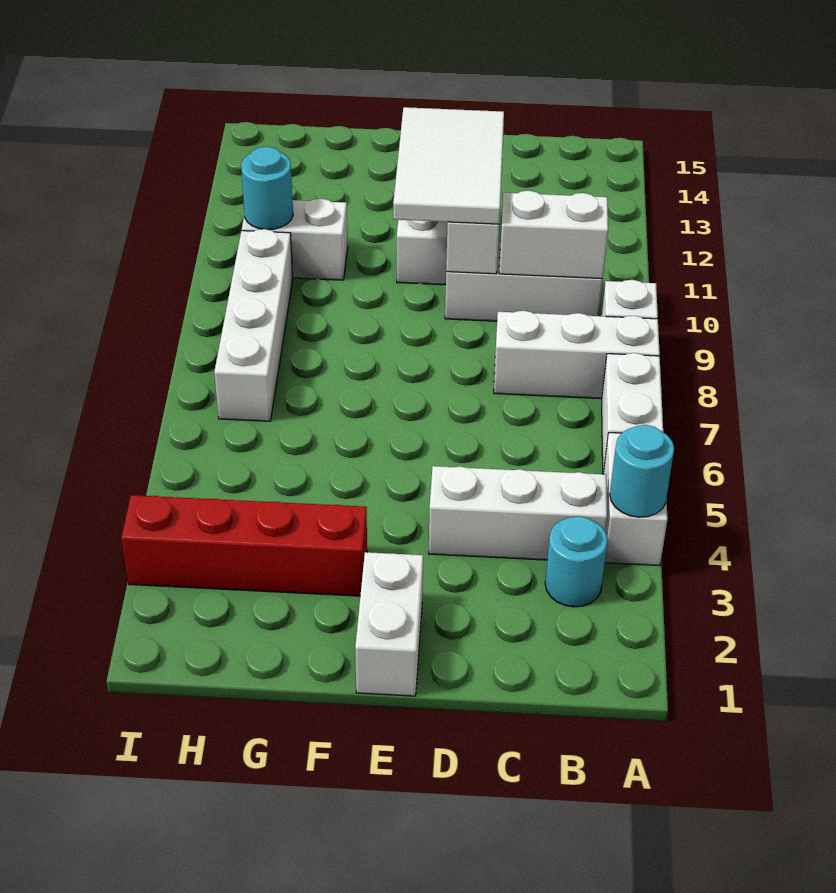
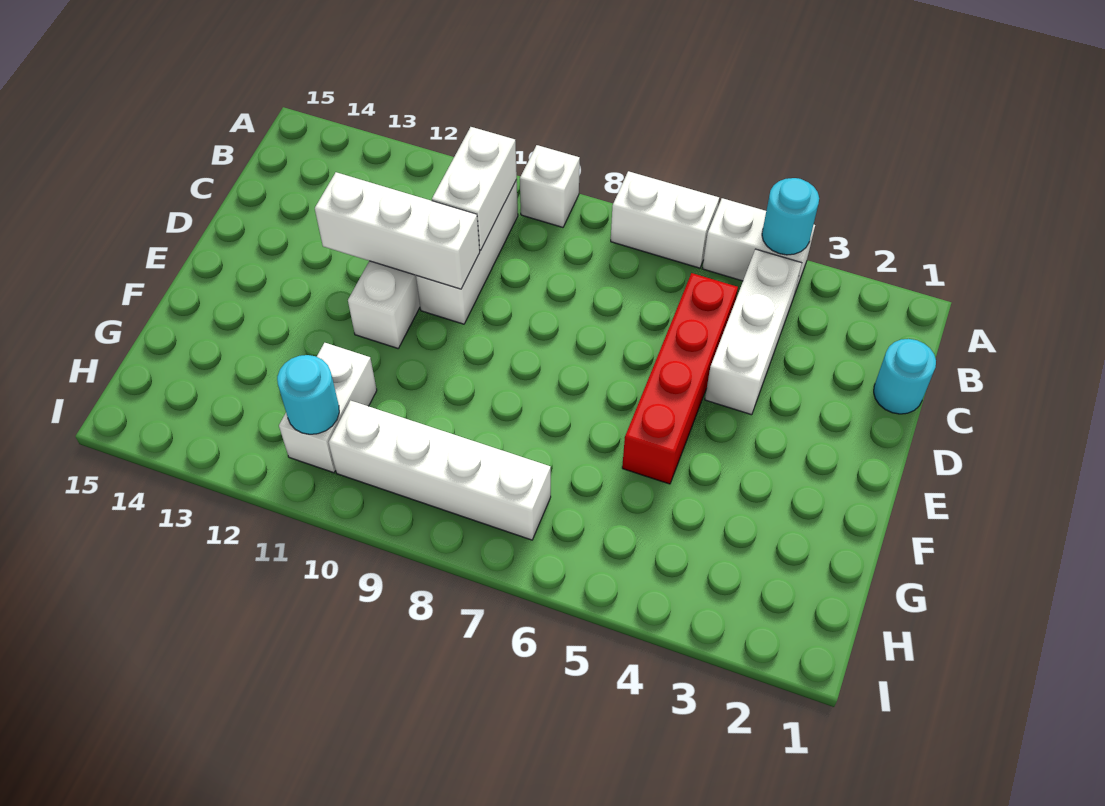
white brick A8:C8 level 1 -> none
cyan round brick B3 level 1 -> cyan round brick C1 level 1
white tile D10:E12 level 3 -> none
white brick E1:E2 level 1 -> none
red brick F3:I3 level 1 -> red brick C5:F5 level 1

